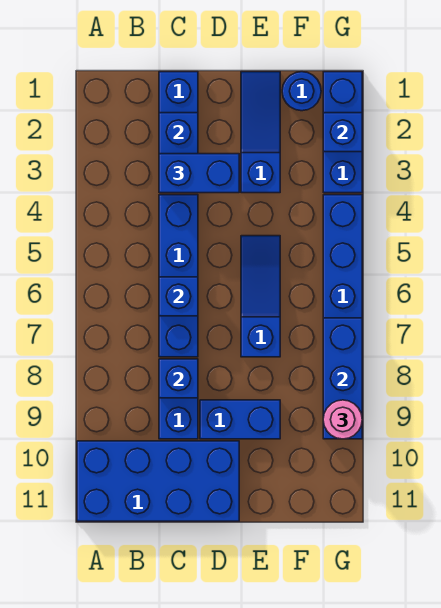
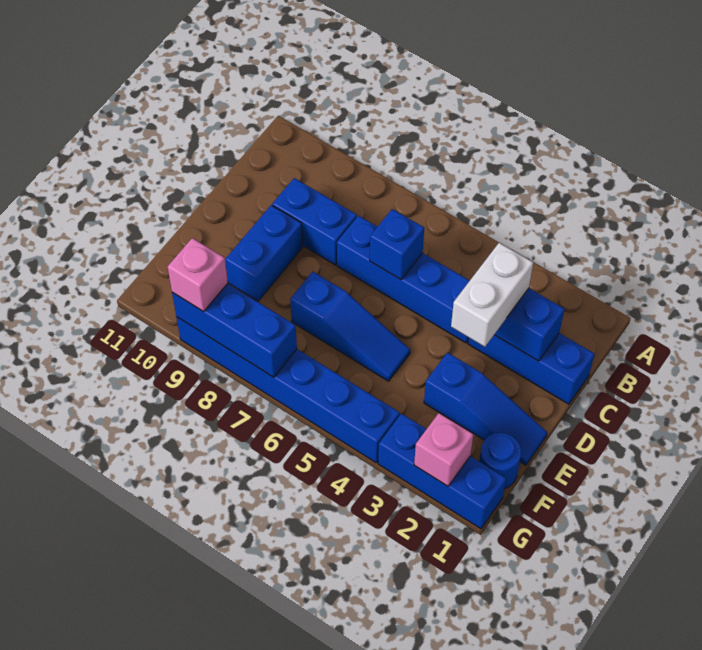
blue brick A10:D11 level 1 -> none
blue brick C3:D3 level 3 -> white brick C3:D3 level 3
blue brick C8 level 2 -> none
blue brick G2 level 2 -> pink brick G2 level 2
pink round brick G9 level 3 -> pink brick G9 level 3

